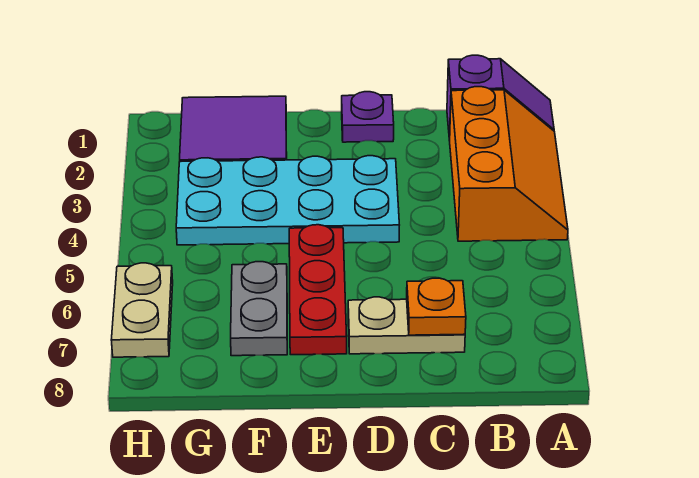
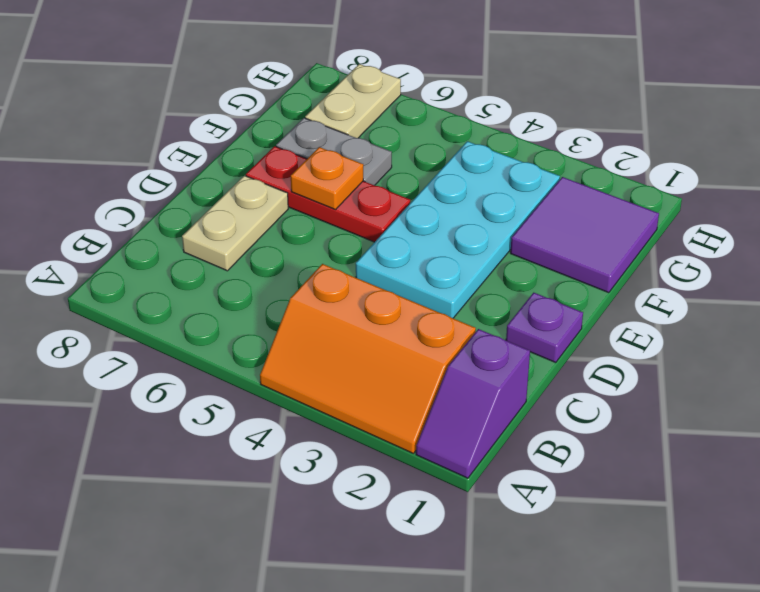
orange plate C7 level 2 -> orange plate E6 level 2
tan plate H6:H7 level 1 -> tan plate G7:H7 level 1

